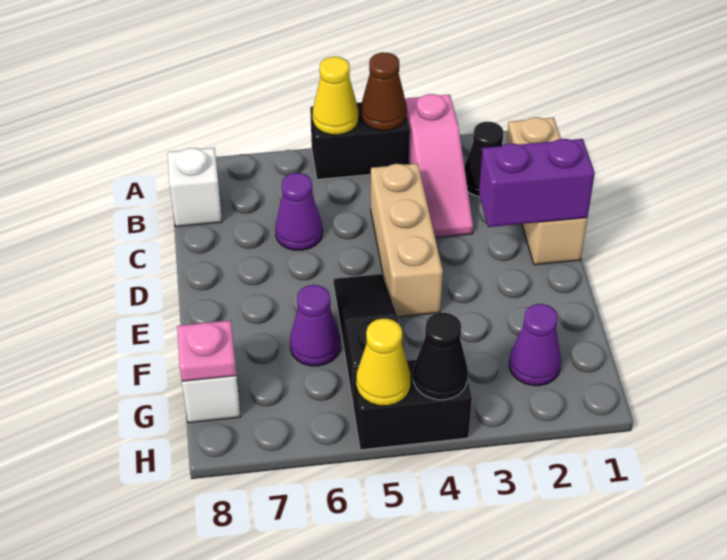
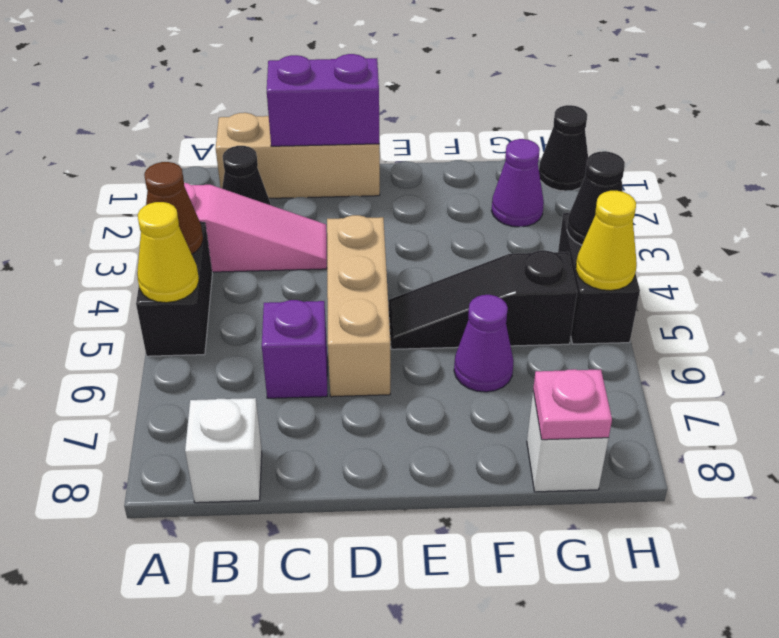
tan brick C4:E4 level 1 -> tan brick D4:D6 level 1
purple cone C6 level 1 -> purple brick C6 level 1
purple brick D1:D2 level 2 -> purple brick C1:D1 level 2
none -> black cone H1 level 1

